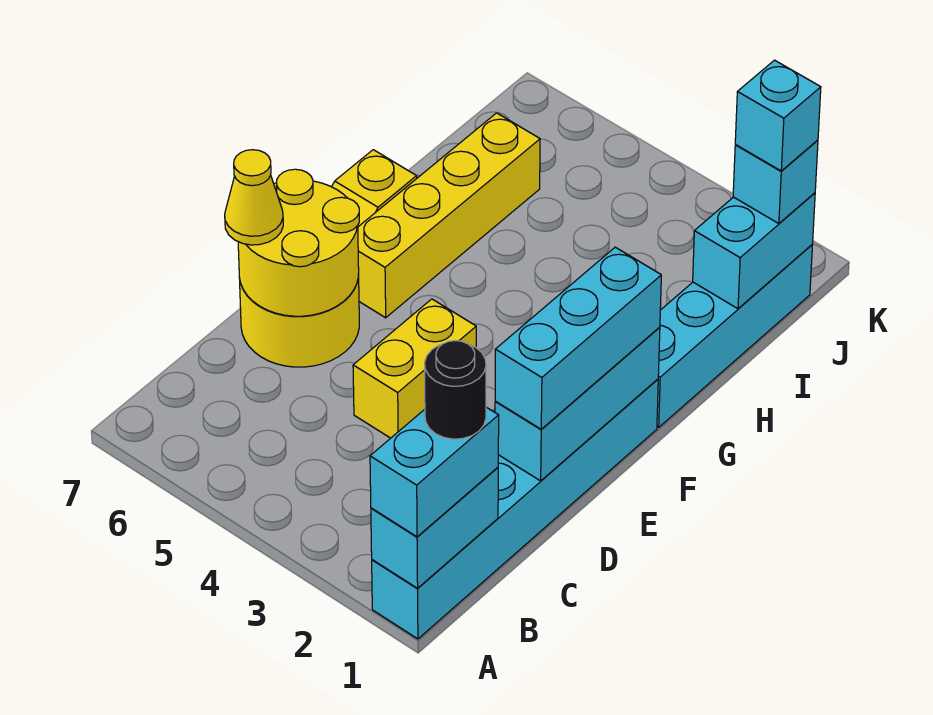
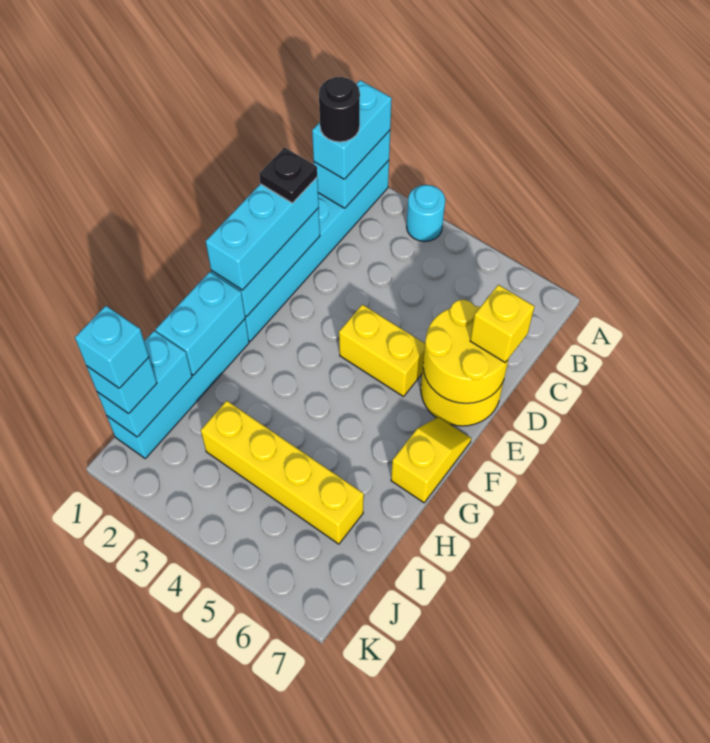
none -> cyan round brick A3 level 1
none -> black plate D1 level 4
yellow brick D4:E4 level 1 -> yellow brick E4:E5 level 1
yellow cone D7 level 3 -> yellow brick D7 level 3
yellow brick F6:I6 level 1 -> yellow brick I3:I6 level 1
none -> cyan brick G1:H1 level 2

